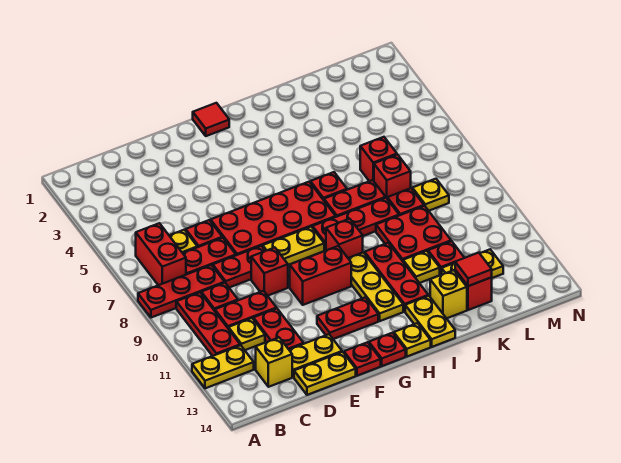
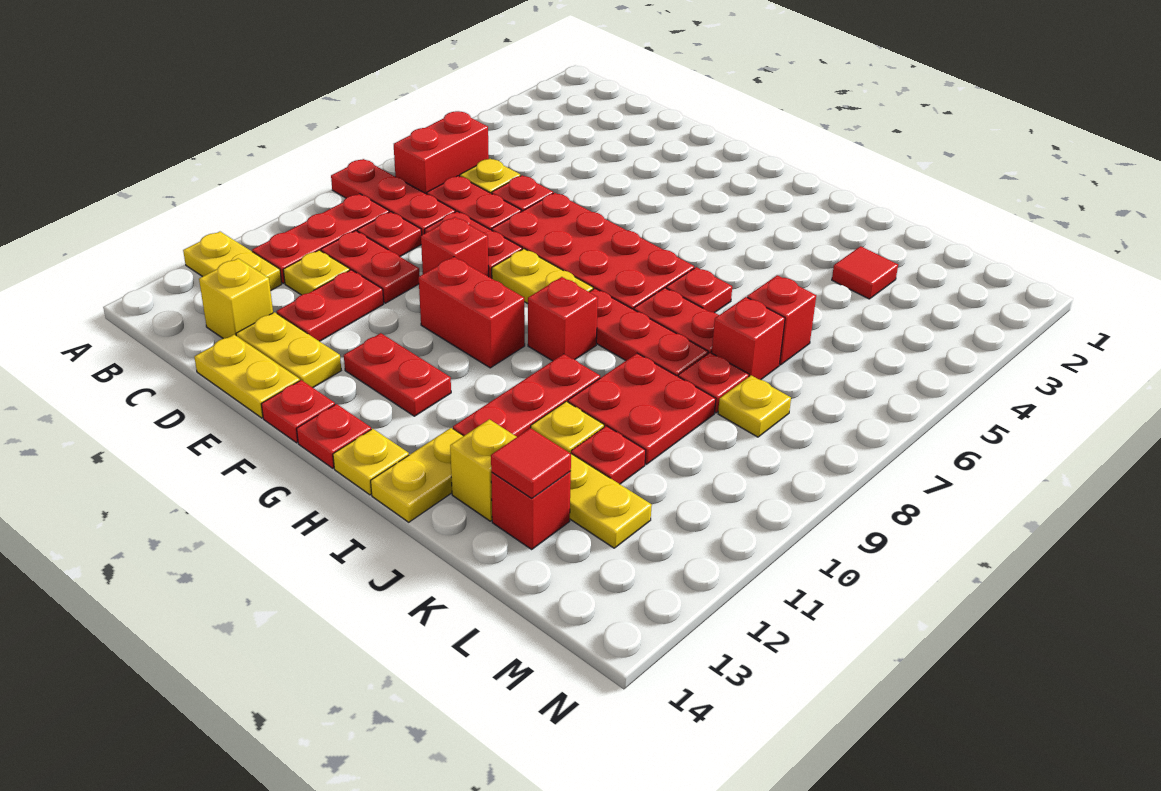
red tile G1 level 1 -> red tile K3 level 1
yellow plate H10:H12 level 1 -> none

